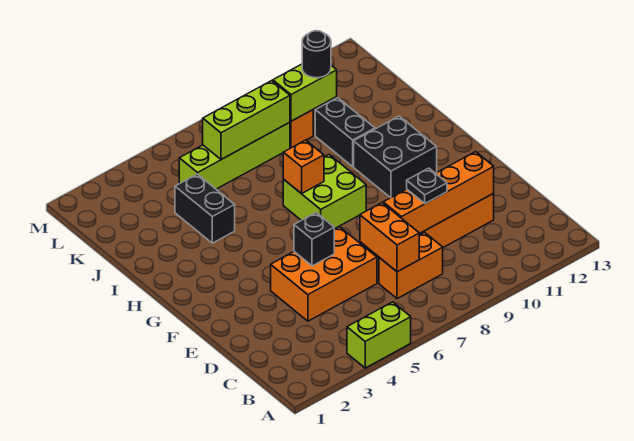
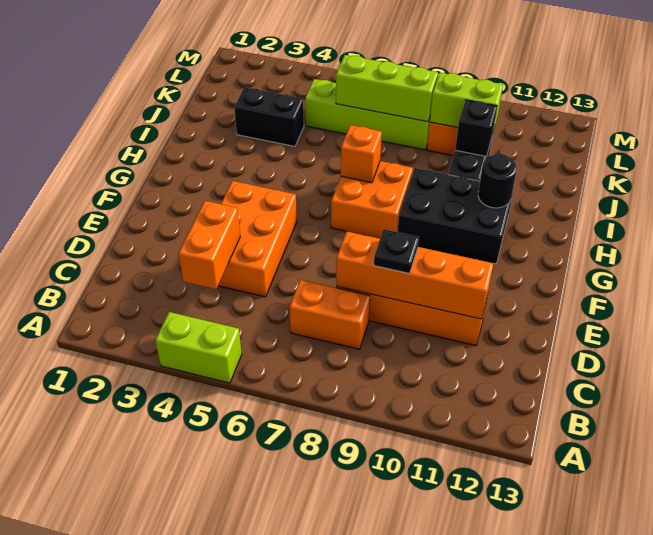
orange brick C7:D7 level 2 -> orange brick C4:D4 level 2
orange brick D4:E6 level 1 -> orange brick D4:F5 level 1
black brick E5 level 2 -> black brick J10 level 2
lime brick G7:H8 level 1 -> orange brick G7:H8 level 1
black brick G10:H11 level 1 -> black brick G9:H11 level 1
black brick I4:J4 level 1 -> black brick J3:J4 level 1
black round brick K10 level 3 -> black round brick H11 level 2

